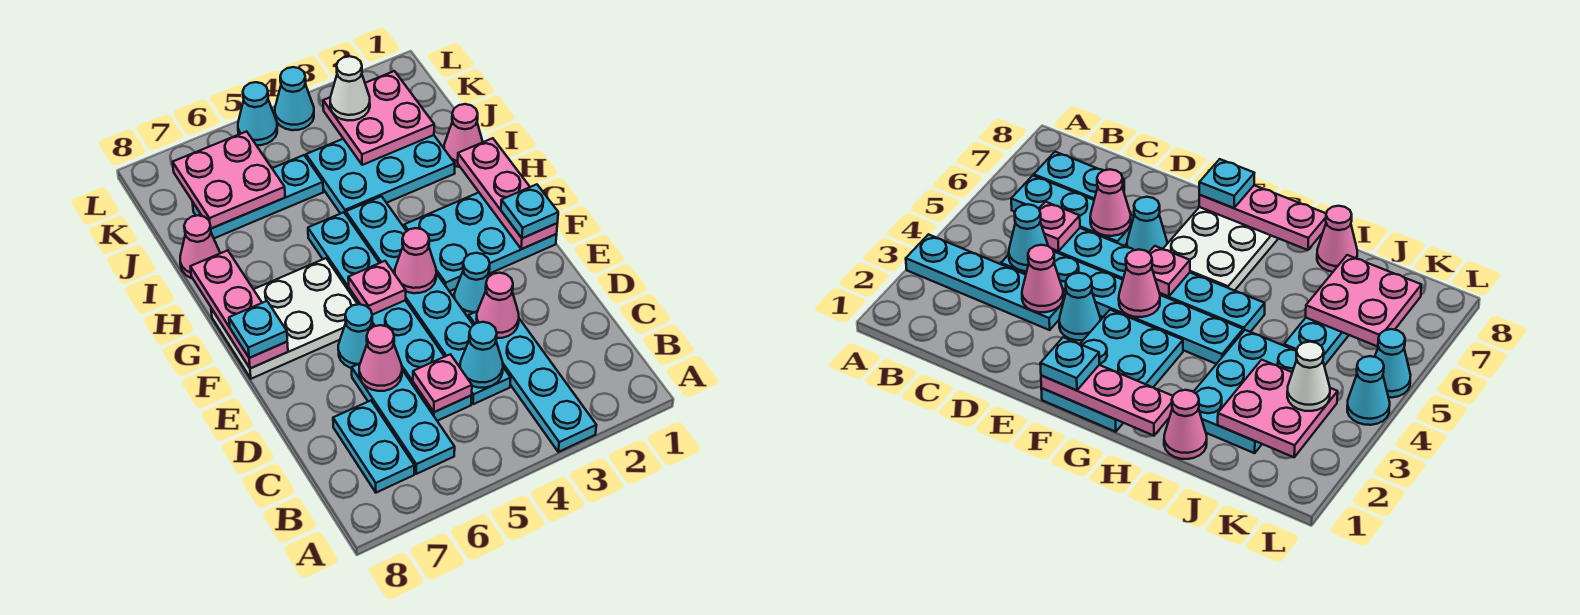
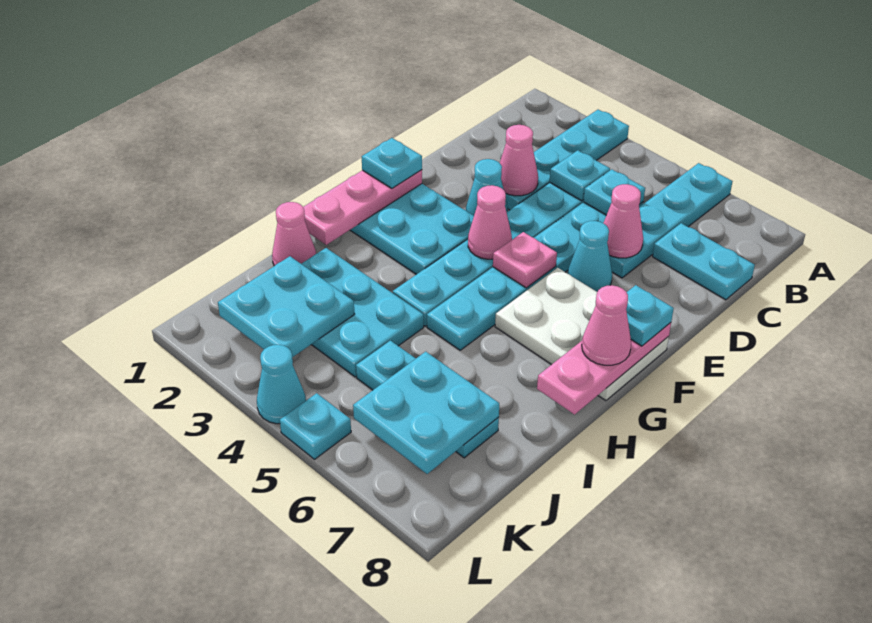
cyan plate B6:D6 level 1 -> cyan plate A6:D6 level 1
cyan plate B7:C7 level 1 -> cyan plate C7:C8 level 1
cyan cone C4 level 2 -> cyan plate C4 level 2
pink plate C5 level 2 -> cyan plate C5 level 2
pink cone I8 level 1 -> pink cone G8 level 3
pink plate J2:K3 level 2 -> cyan plate J2:K3 level 2
pink plate J6:K7 level 2 -> cyan plate J6:K7 level 2
white cone K3 level 3 -> none
cyan cone L5 level 1 -> cyan plate L5 level 1

